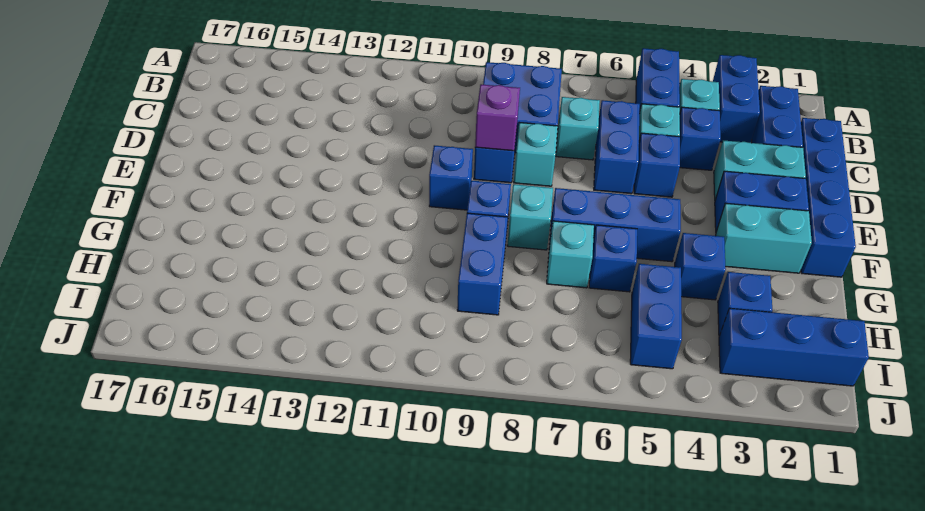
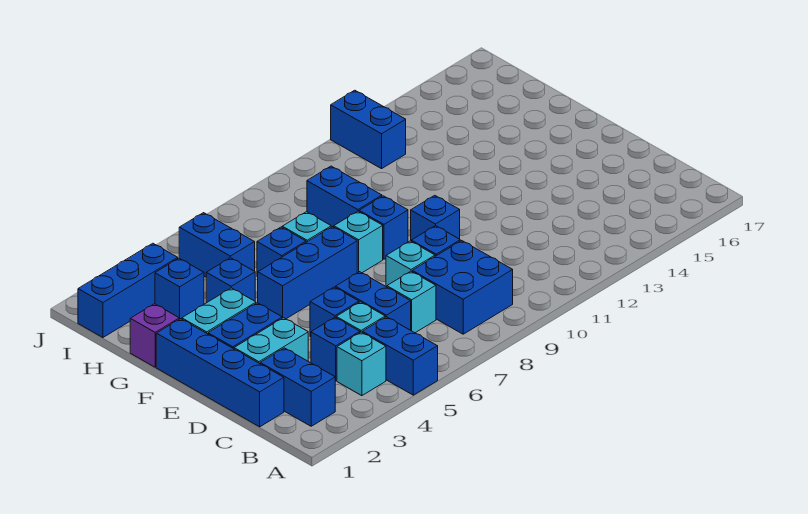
blue brick A3:B3 level 1 -> blue brick I12:J12 level 1
purple brick D9 level 2 -> purple brick G1 level 1

